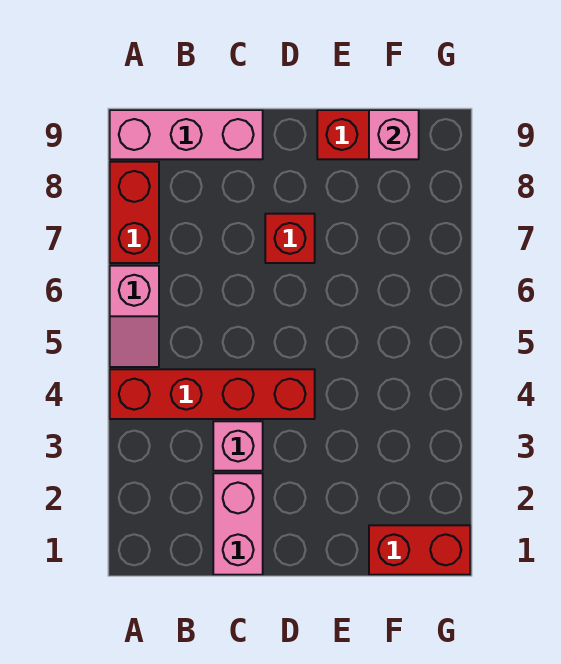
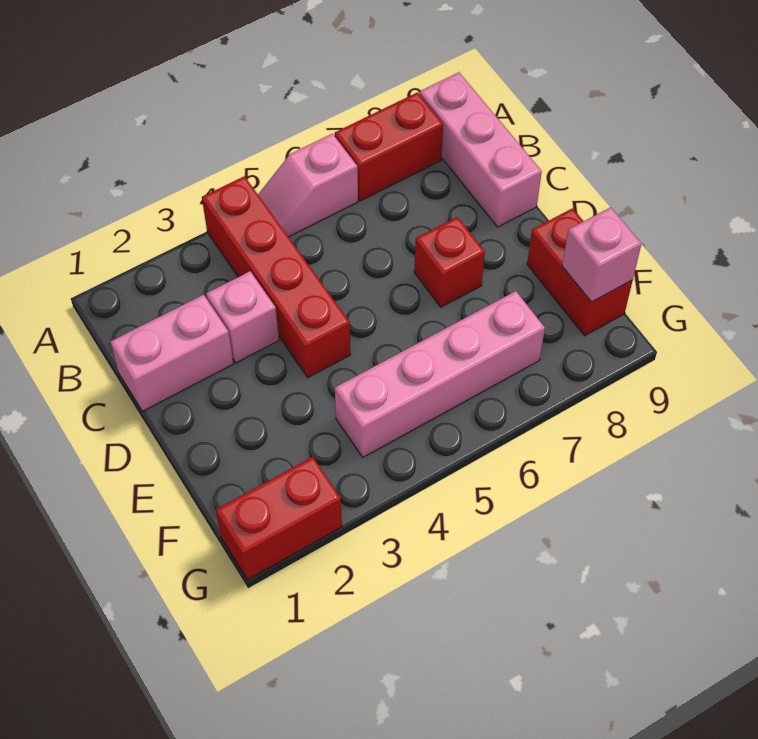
red brick F1:G1 level 1 -> red brick G1:G2 level 1
none -> pink brick F4:F7 level 1

